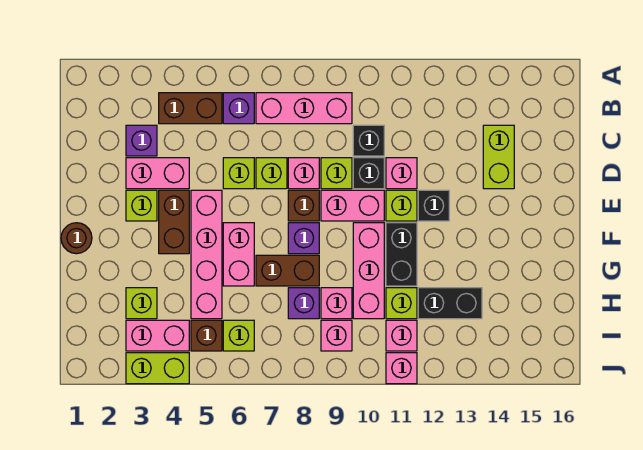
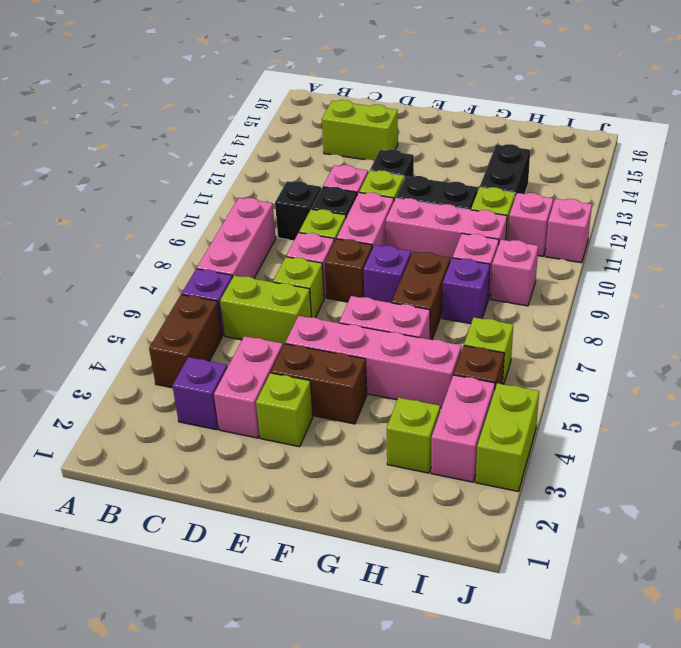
lime brick D6 level 1 -> lime brick C6:D6 level 1
brown round brick F1 level 1 -> none

